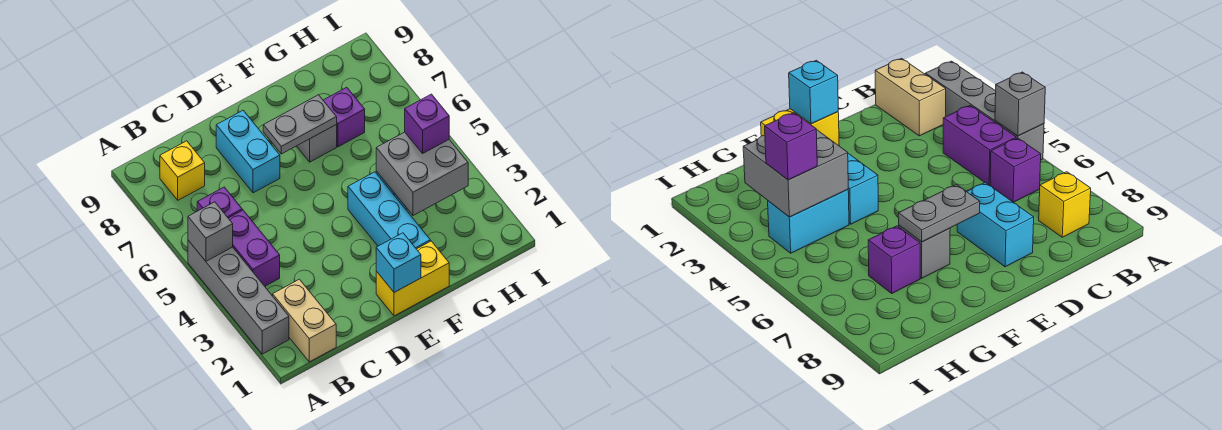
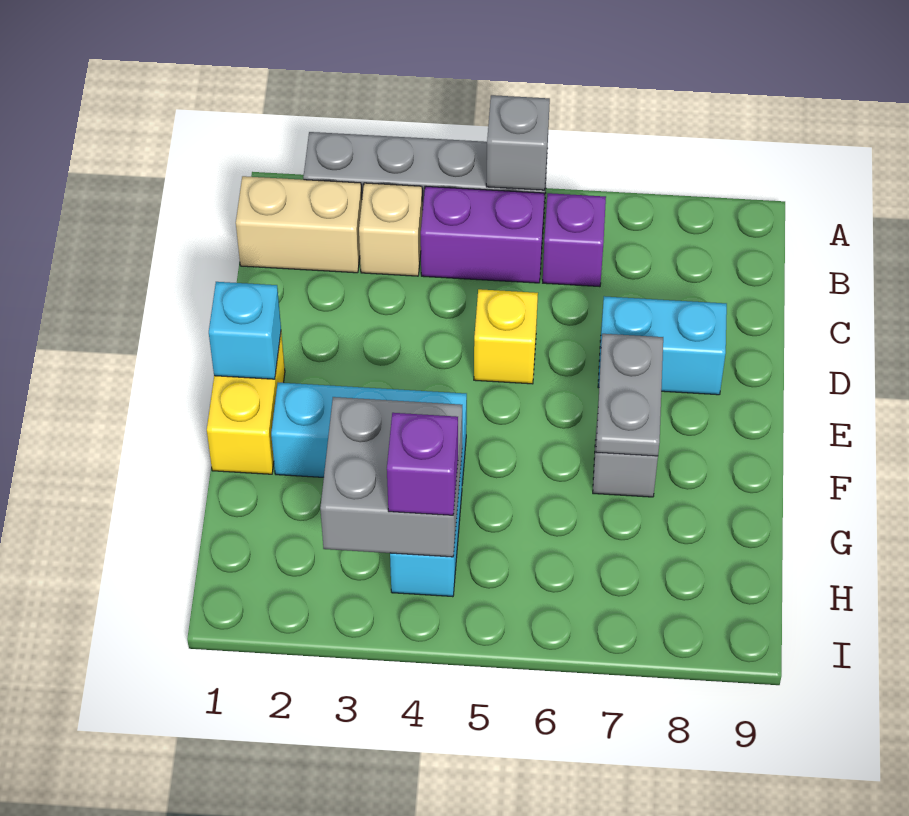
none -> tan brick B3 level 1
yellow brick B8 level 1 -> yellow brick D5 level 1
purple brick G7 level 1 -> none

